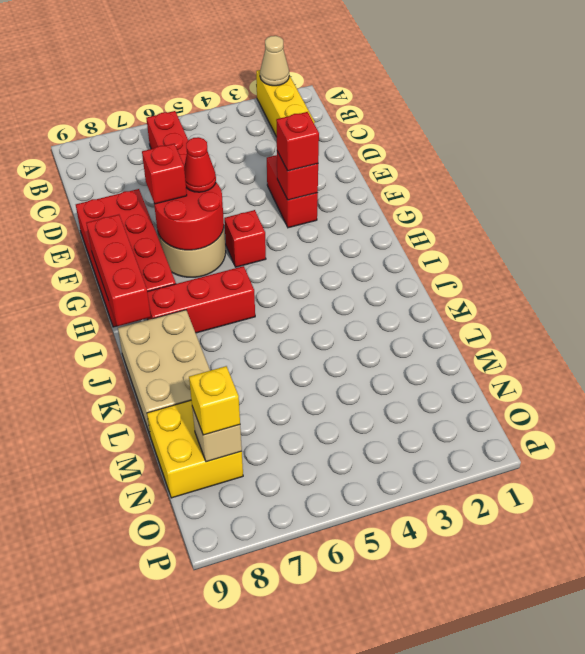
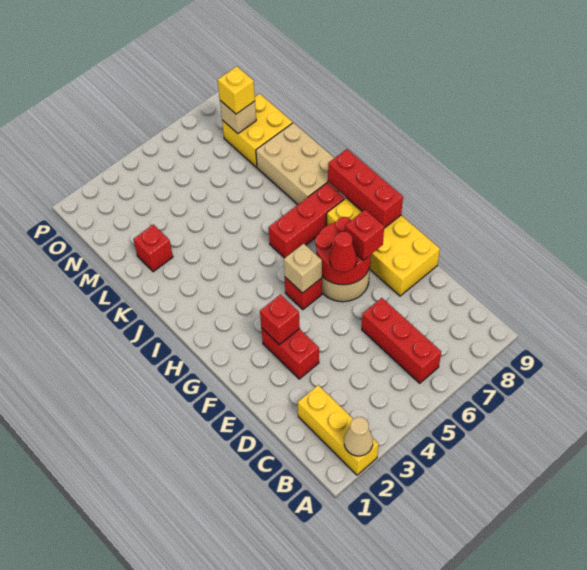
red brick E8:H9 level 1 -> yellow brick E8:H9 level 1
red brick F3 level 3 -> red brick L2 level 1
none -> tan brick G5 level 2

